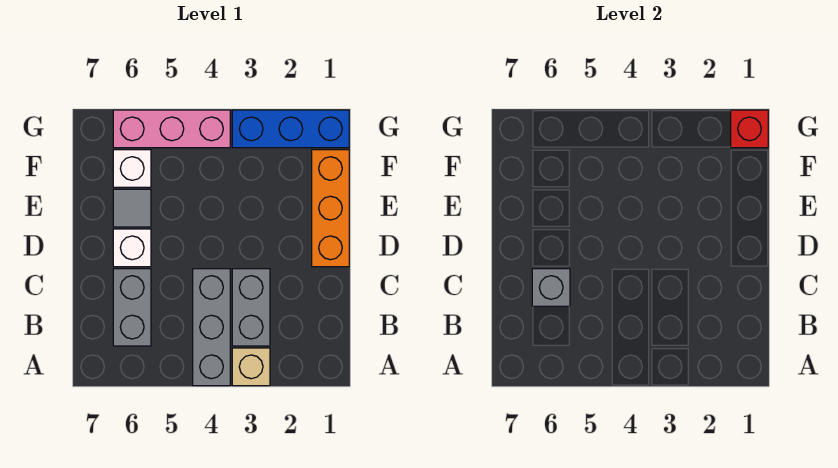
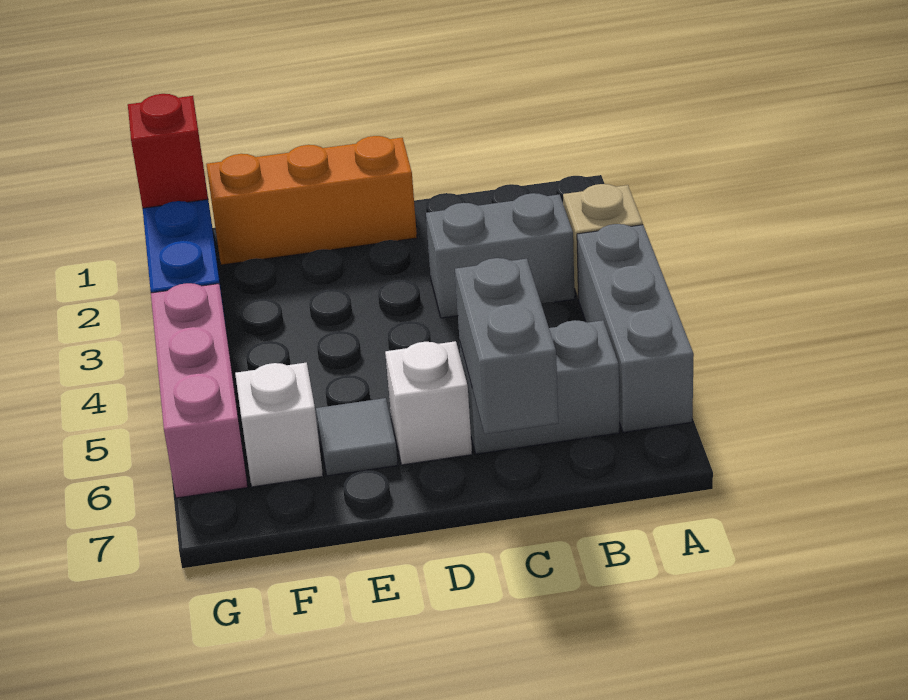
grey brick A4:C4 level 1 -> grey brick A4:A6 level 1
grey brick C6 level 2 -> grey brick C6:C7 level 2

